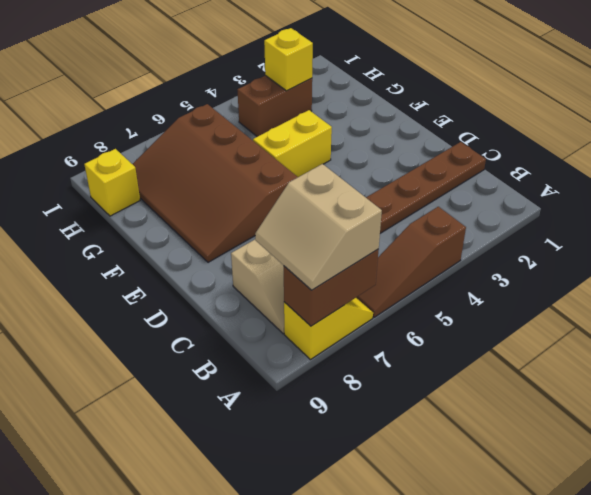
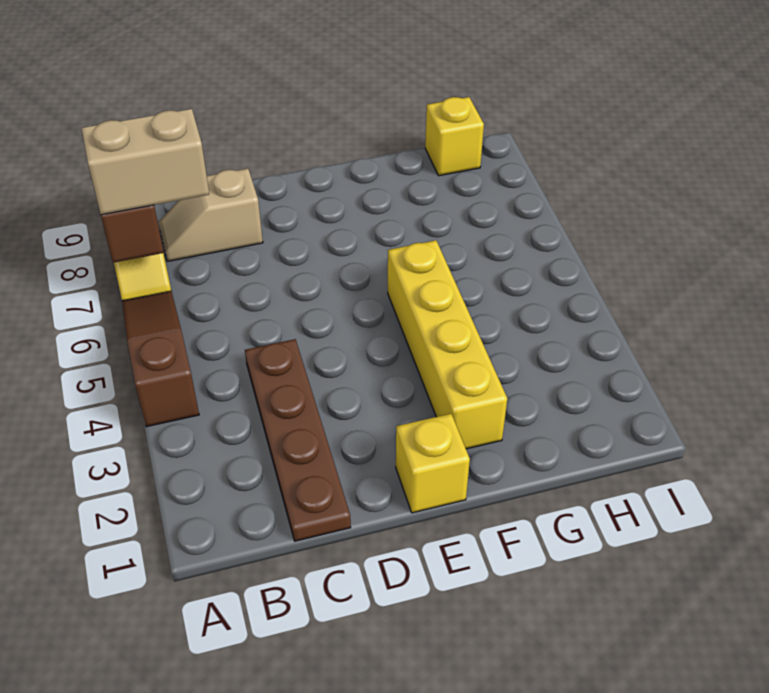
brown slope E6:H8 level 1 top 6 -> none
yellow brick F4:F5 level 1 -> yellow brick F2:F5 level 1
brown brick H3:H4 level 1 -> none
yellow brick H3 level 2 -> yellow brick E1 level 1

